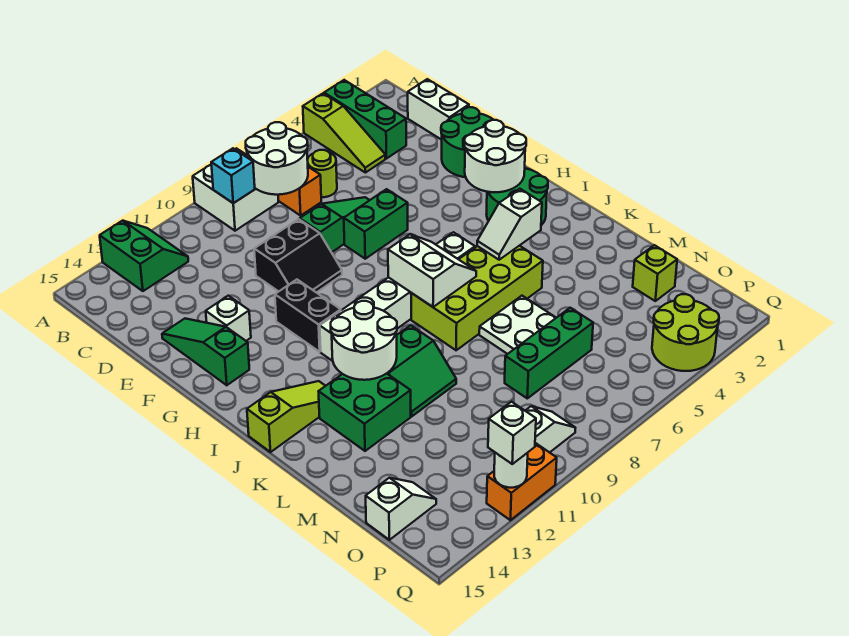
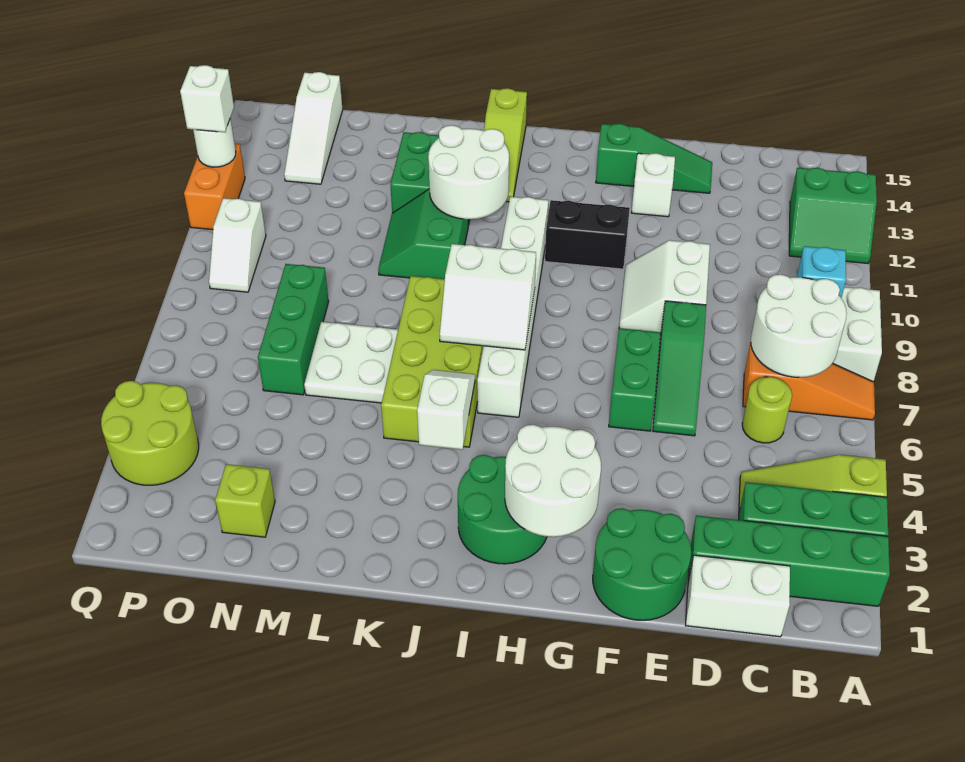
none -> green brick A2:D2 level 1
black slope E9:F10 level 1 top E -> white slope E9:F10 level 1 top E
white slope O14:O15 level 1 top 15 -> white slope O13:O15 level 1 top 15

